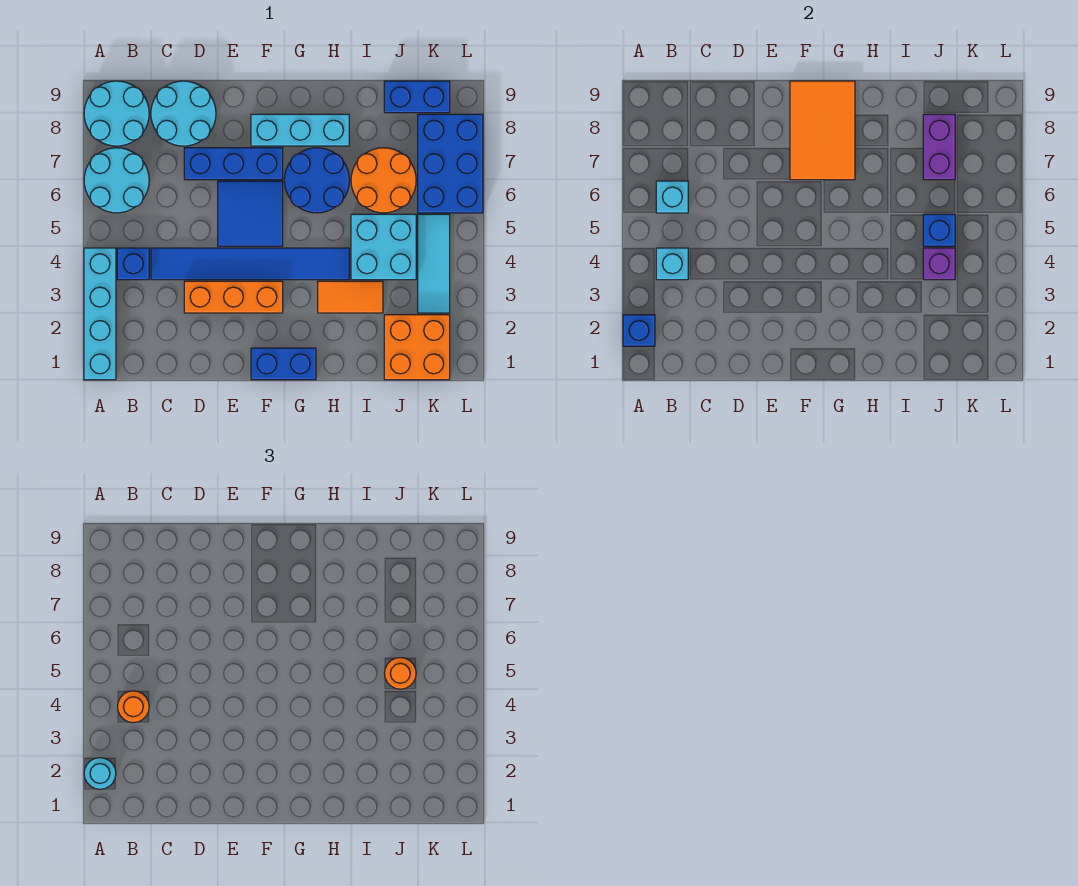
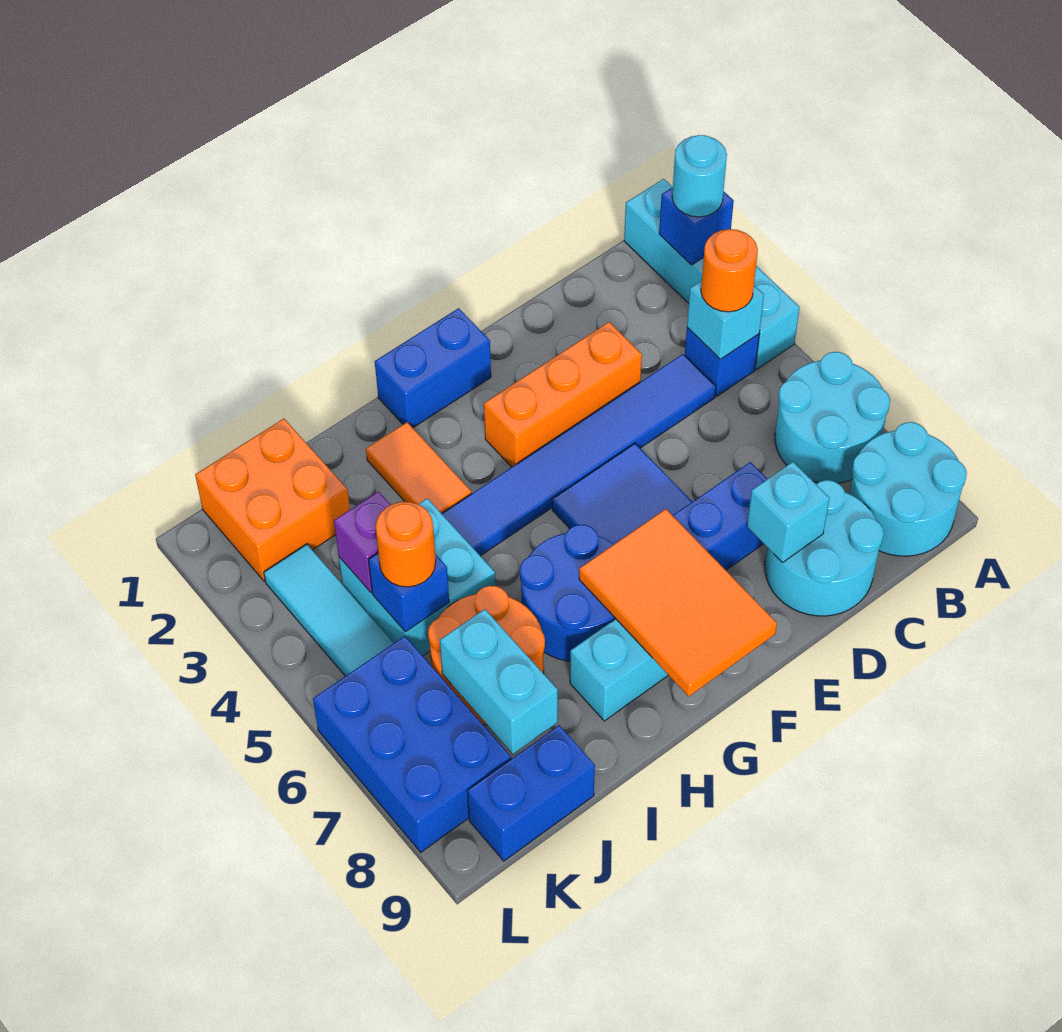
cyan brick B6 level 2 -> cyan brick D8 level 2
orange tile H3:I3 level 1 -> orange tile H2:H3 level 1
purple brick J7:J8 level 2 -> cyan brick J7:J8 level 2

